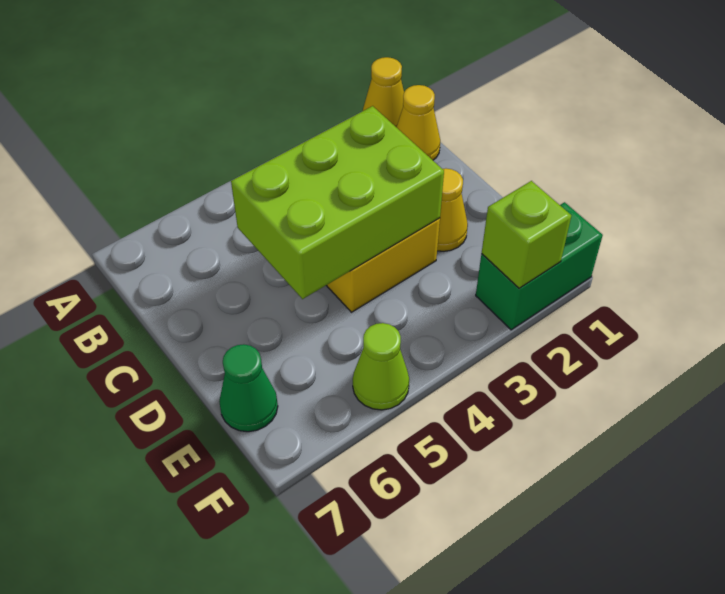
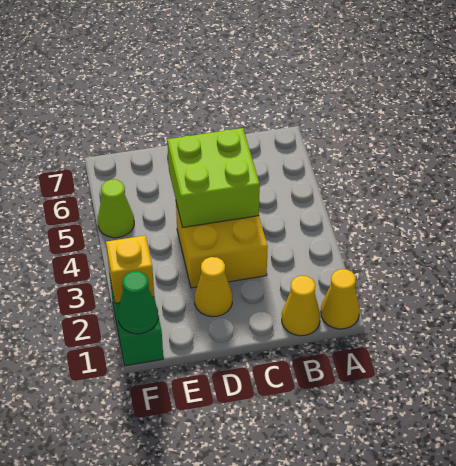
lime brick C3:D5 level 2 -> lime brick C4:D5 level 2
green cone E7 level 1 -> green cone F1 level 2
lime brick F2 level 2 -> yellow brick F2 level 2

